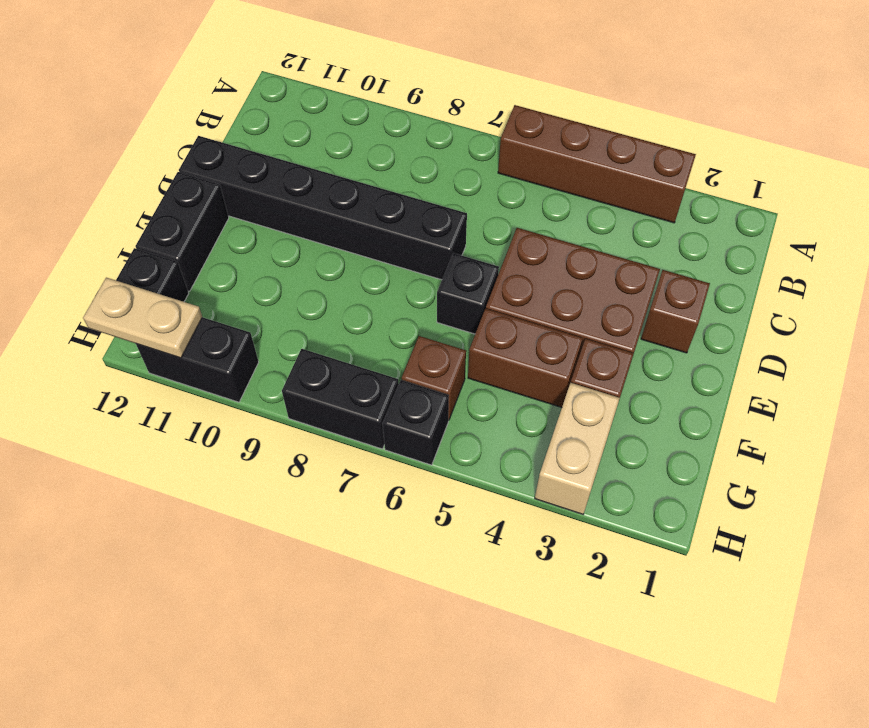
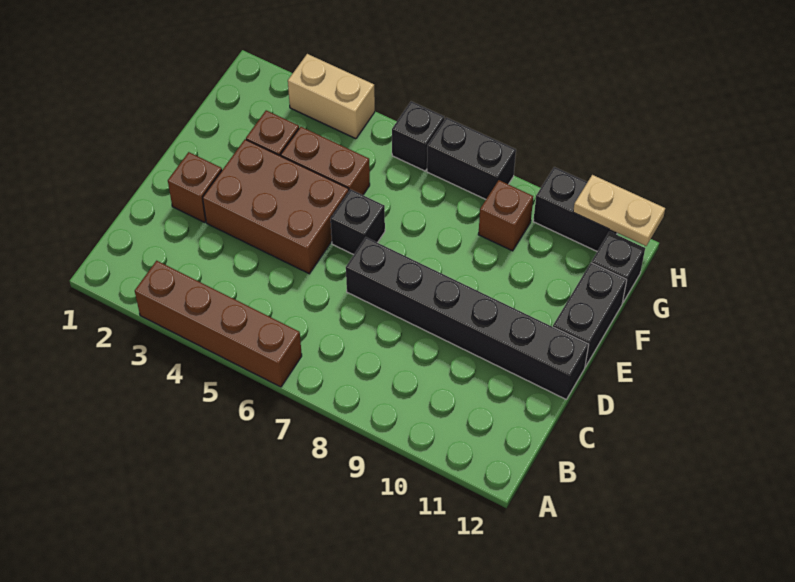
tan brick G3:H3 level 1 -> tan brick H3:H4 level 1
brown brick G6 level 1 -> brown brick G9 level 1

